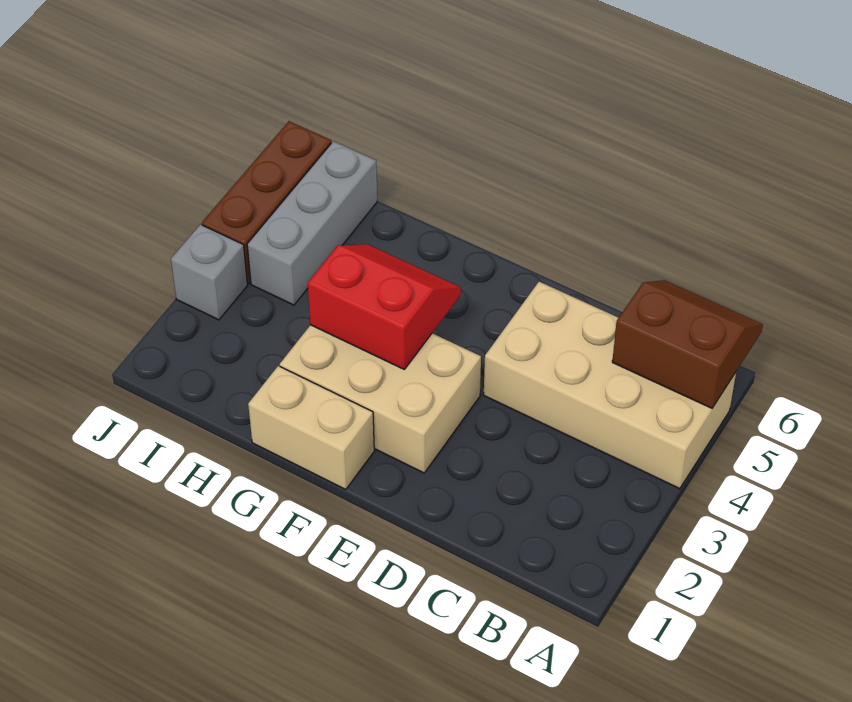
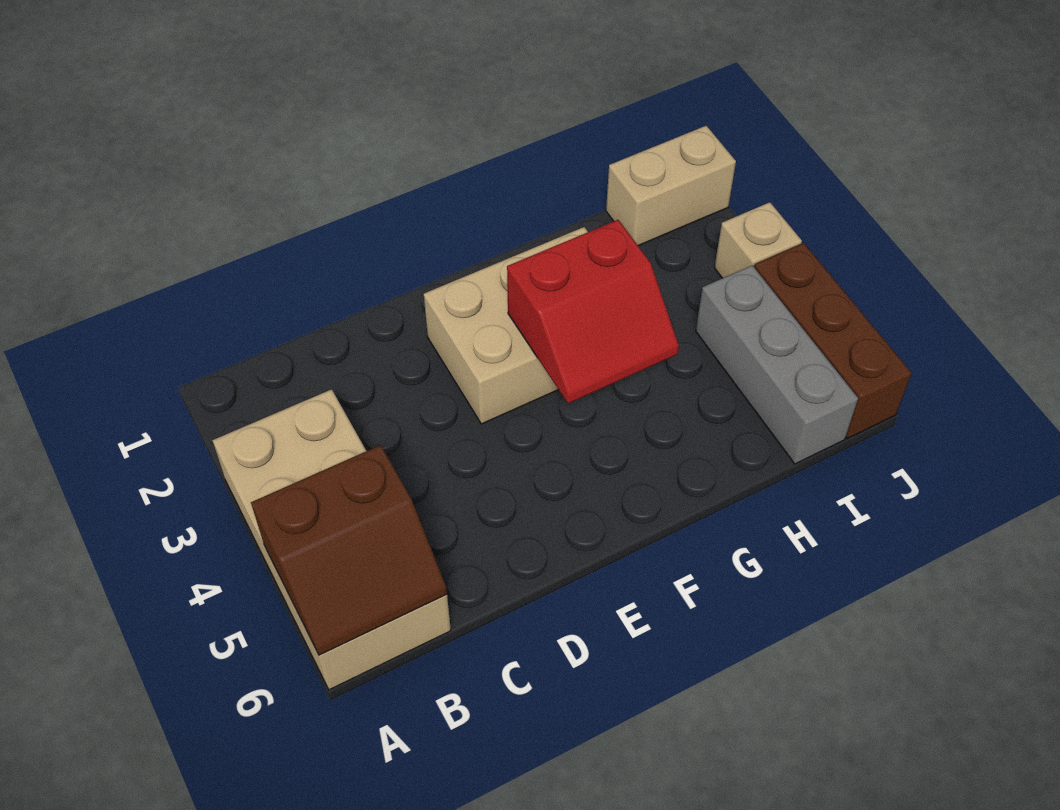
tan brick A4:D5 level 1 -> tan brick A3:B6 level 1
tan brick F1:G1 level 1 -> tan brick I1:J1 level 1
grey brick J3 level 1 -> tan brick J3 level 1

